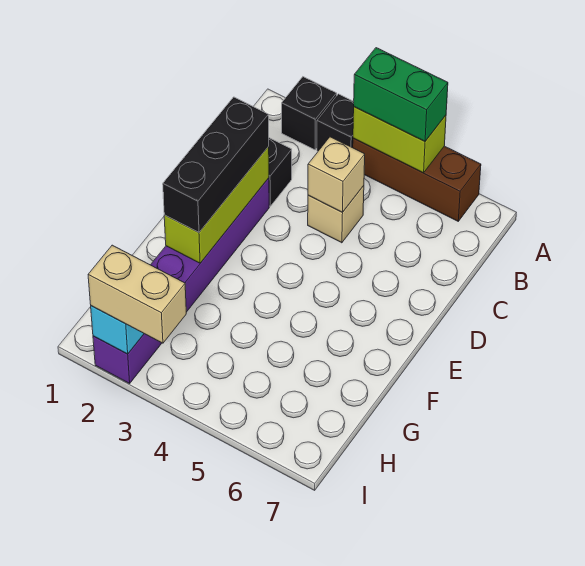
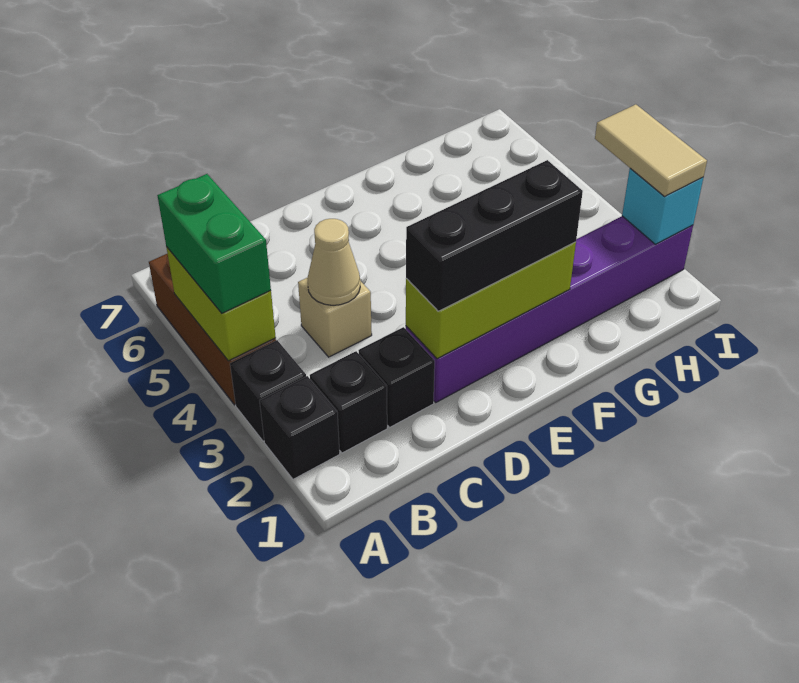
none -> black brick B2 level 1
tan brick C4 level 2 -> tan cone C4 level 2
tan brick I2:I3 level 3 -> tan tile I2:I3 level 3

